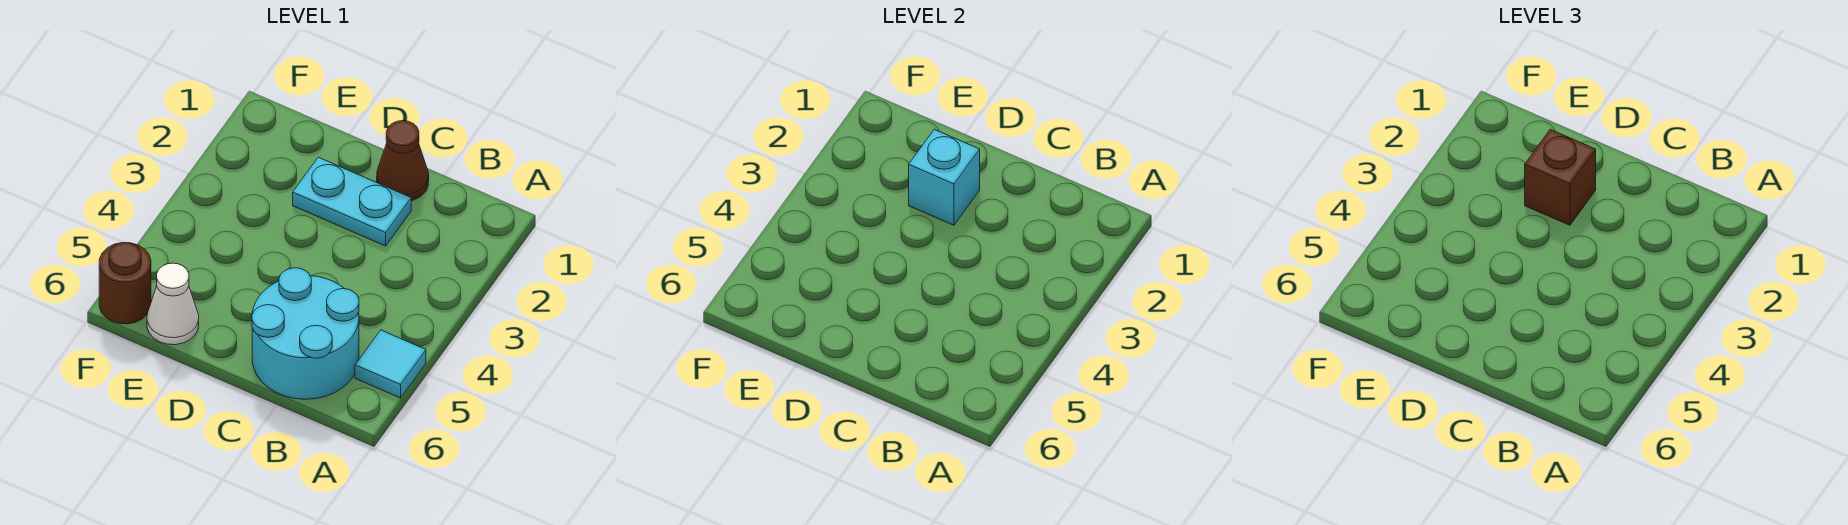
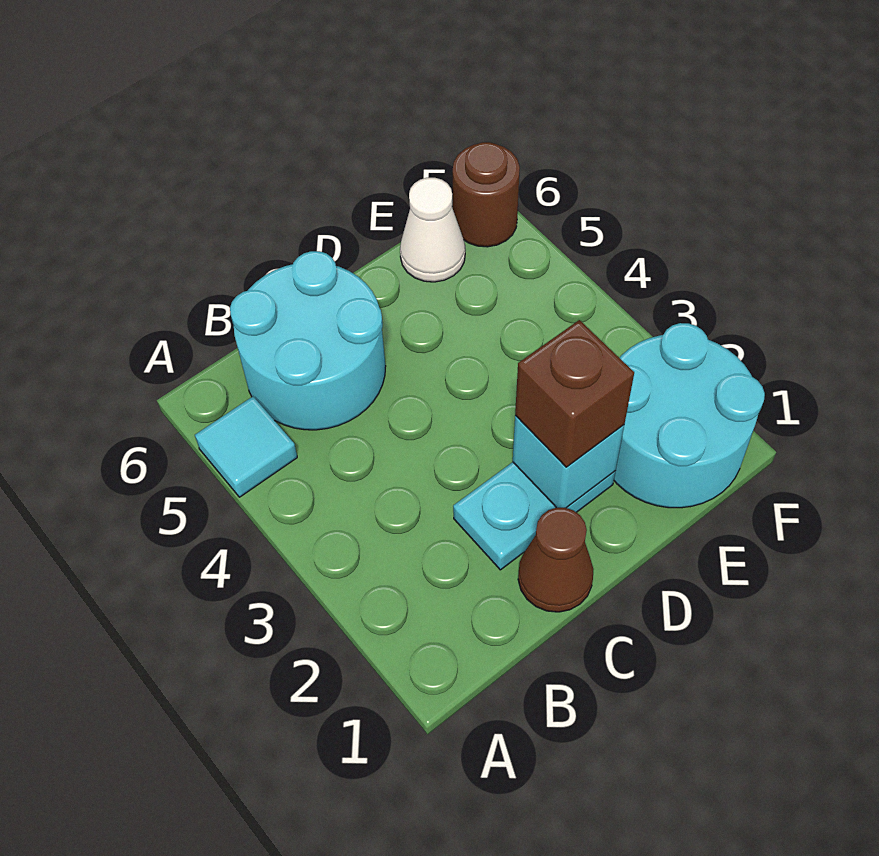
none -> cyan round brick E1:F2 level 1

